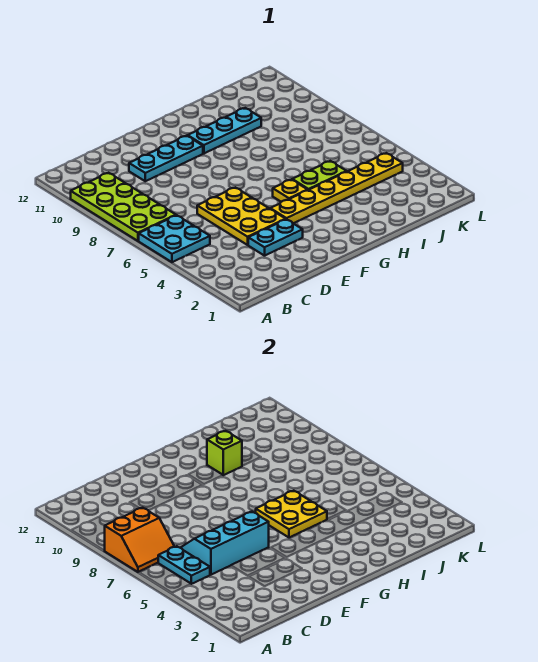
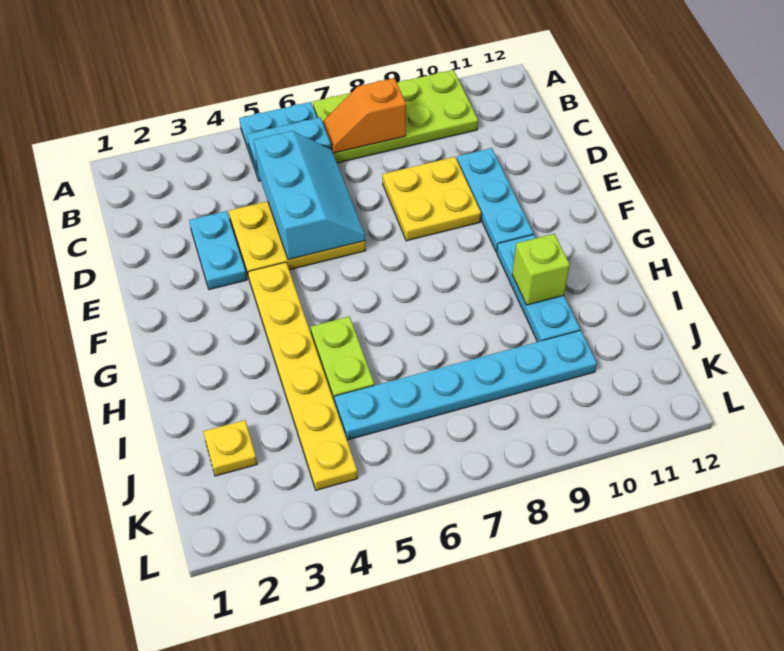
orange slope A7:B8 level 2 top 8 -> orange slope B7:B8 level 2 top 8
yellow plate G5 level 1 -> yellow plate J2 level 1
yellow plate G5:H6 level 2 -> yellow plate D8:E9 level 1
none -> cyan plate J5:J10 level 1

